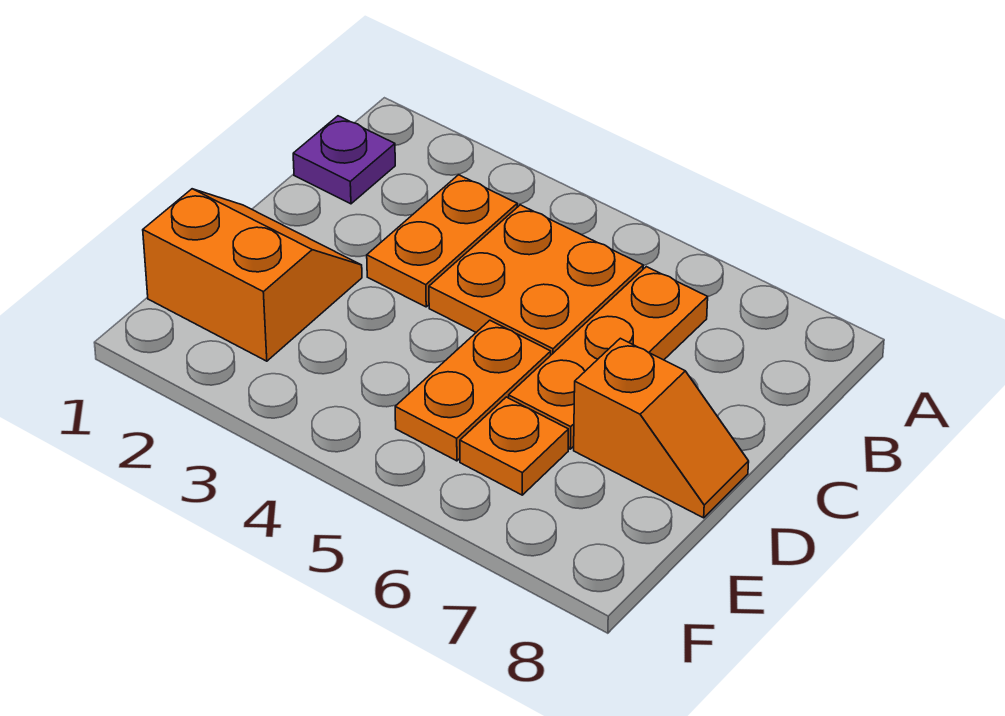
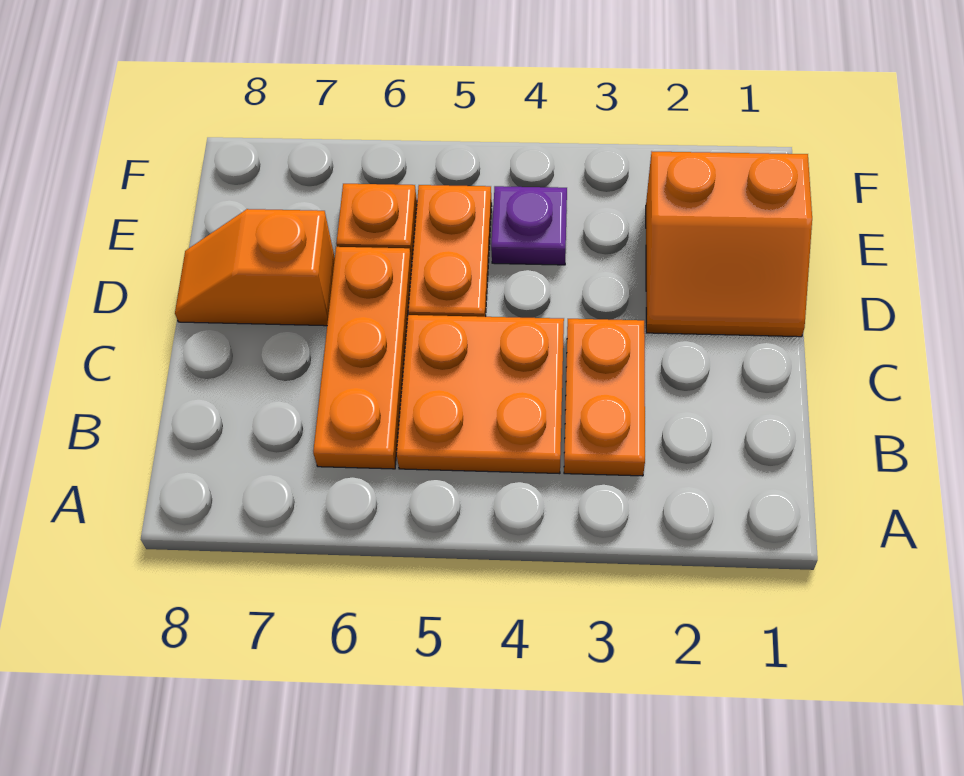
purple plate B1 level 1 -> purple plate E4 level 1

